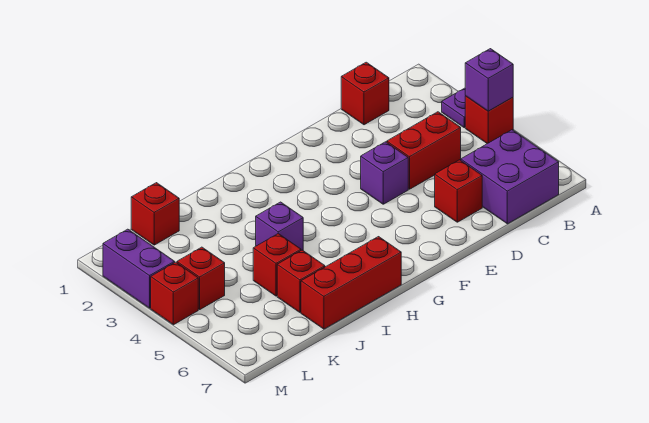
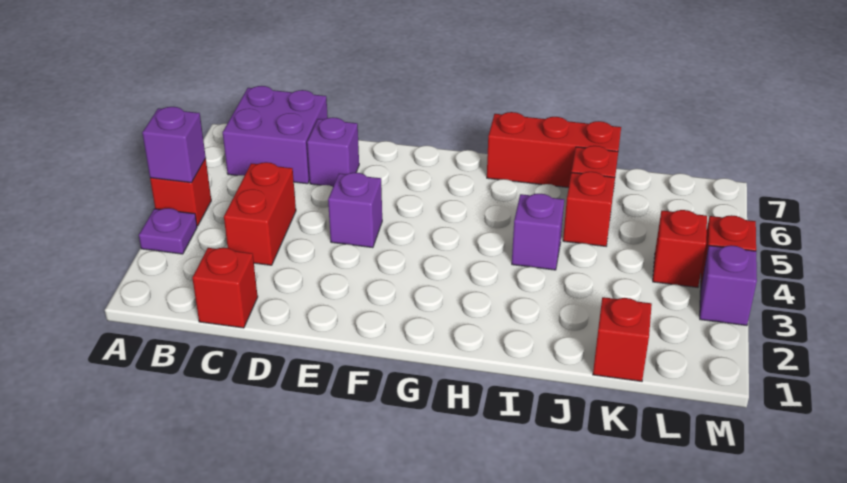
red brick C4:D4 level 1 -> red brick C3:C4 level 1
red brick D6 level 1 -> purple brick D6 level 1
purple brick M2:M3 level 1 -> purple brick M3 level 1

